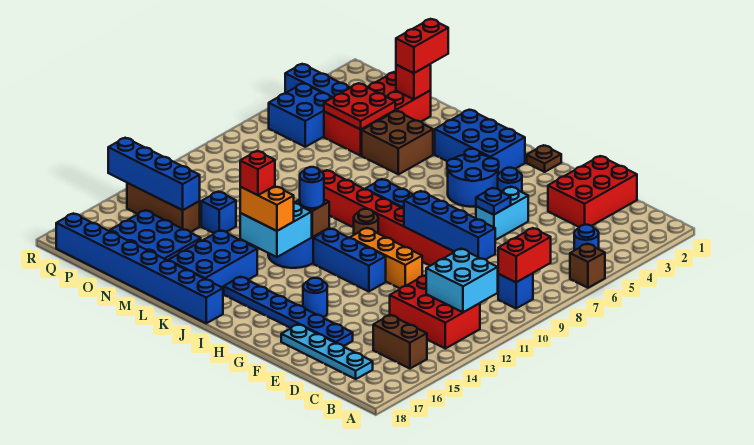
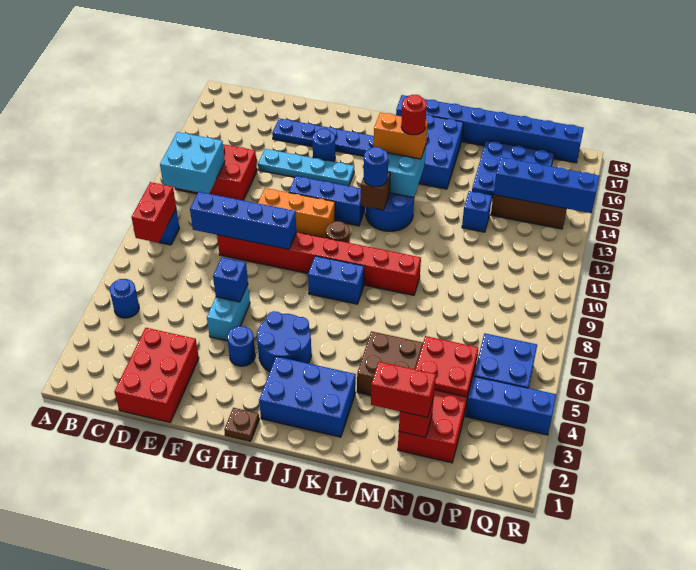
brown brick A6 level 1 -> none
brown brick B15:C15 level 1 -> none
cyan plate C17:F17 level 1 -> cyan plate E14:H14 level 1
blue plate F6 level 2 -> blue brick F6 level 2
red brick K14 level 4 -> red round brick K14 level 4
red brick N1:N2 level 3 -> red brick M2:N2 level 3

